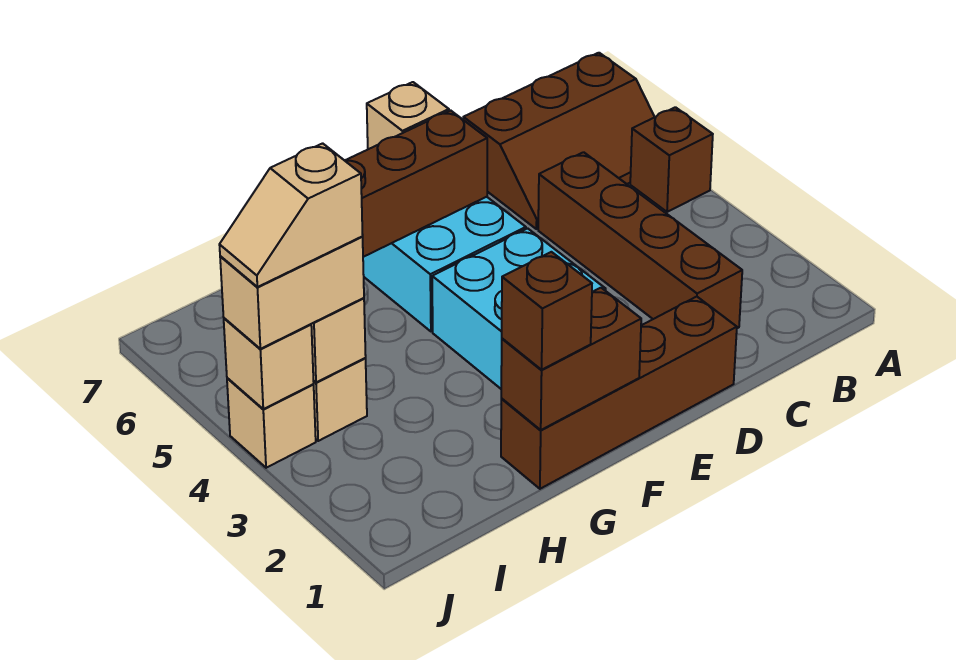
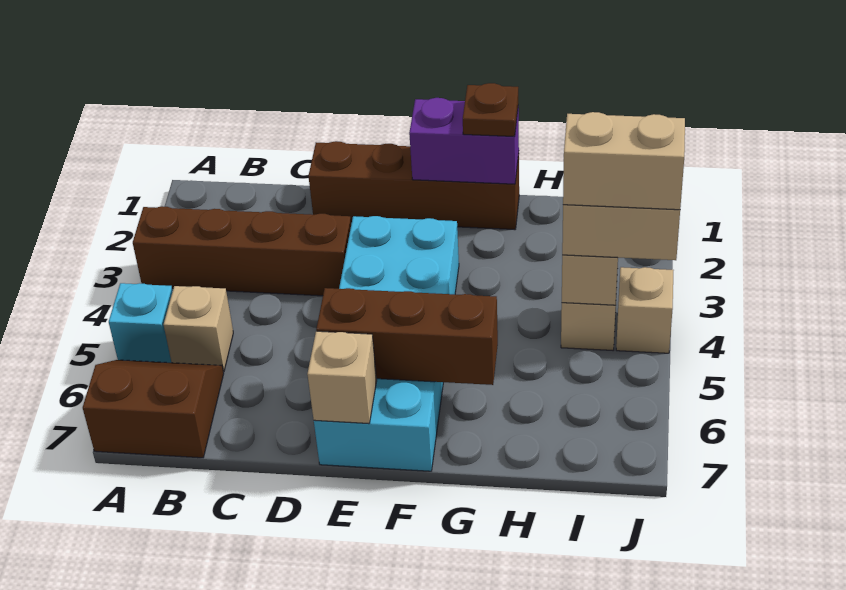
brown brick A5 level 1 -> cyan brick A5 level 1
brown slope A6:C7 level 1 top 7 -> brown slope A6:B7 level 1 top 7
brown brick C2:C5 level 1 -> brown brick A3:D3 level 1
brown brick F1:G1 level 2 -> purple brick F1:G1 level 2
brown brick G1 level 3 -> brown plate G1 level 3
tan slope I4:J4 level 4 top I -> tan brick I4:J4 level 4
tan brick J4 level 2 -> tan brick B5 level 1

